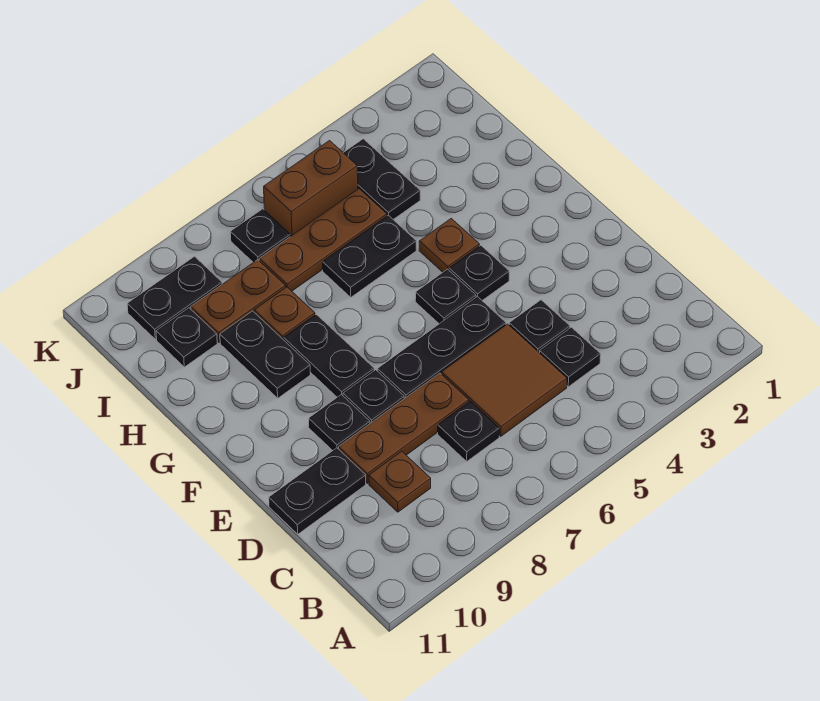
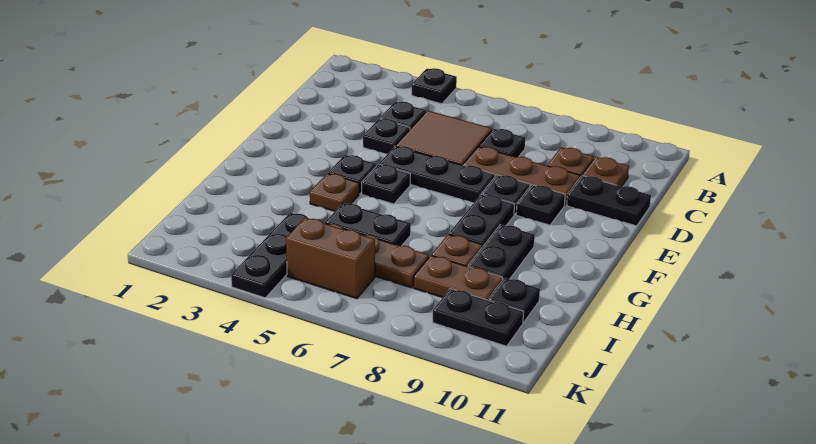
none -> brown plate C10 level 1
black plate I4:J4 level 1 -> black plate I4:K4 level 1
black plate J7 level 1 -> black plate A4 level 1

